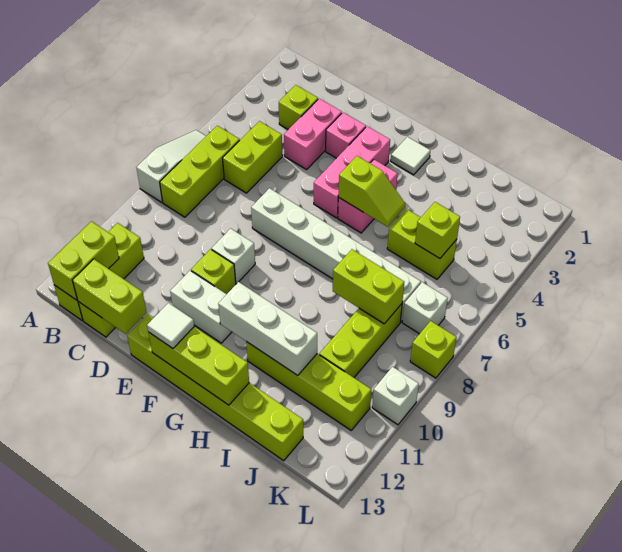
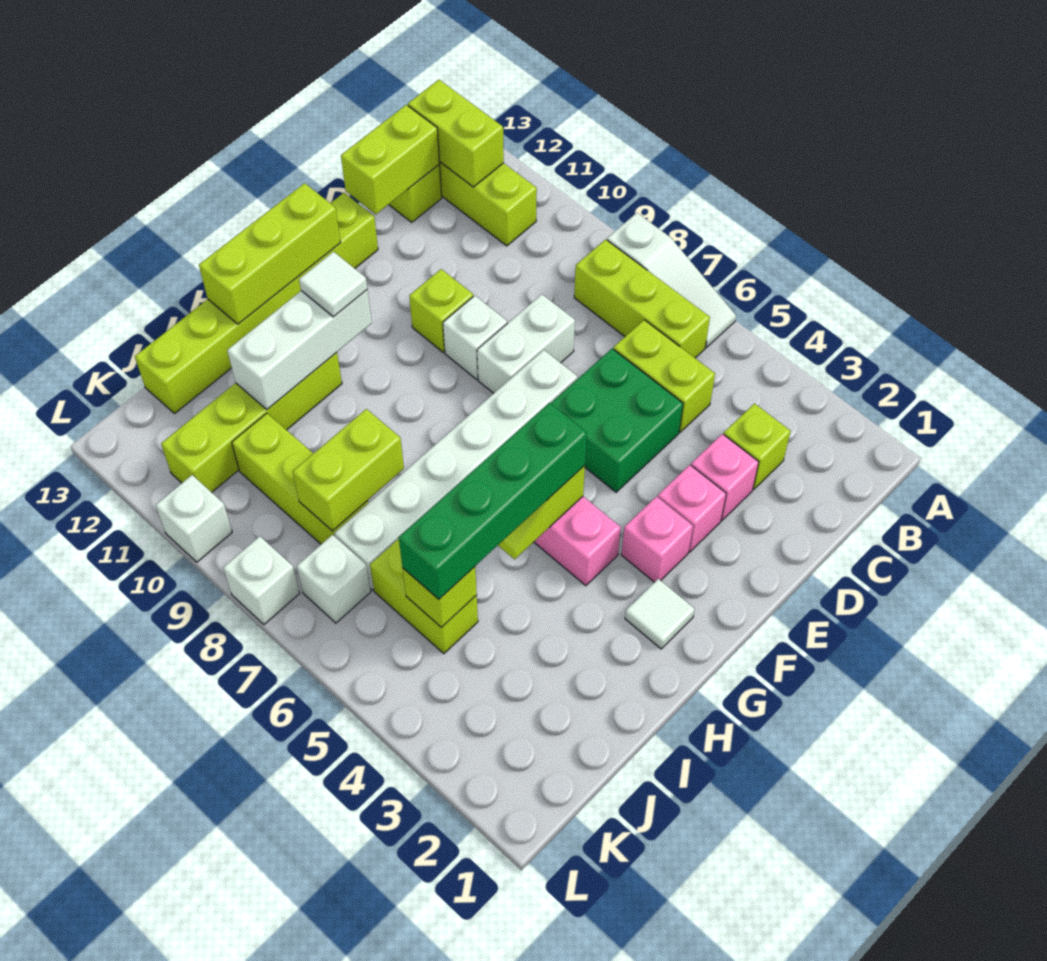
pink brick D3:D4 level 1 -> pink brick D3 level 1
none -> green brick D5:E6 level 1
white brick E11:F11 level 1 -> white brick D8:E8 level 1
pink brick F3:F5 level 1 -> pink brick F3 level 1
white tile F13 level 3 -> white tile G11 level 3
none -> green brick G5:J5 level 3
lime brick I5:J5 level 1 -> lime brick J5:J6 level 1
lime brick L8 level 1 -> white brick L8 level 1

